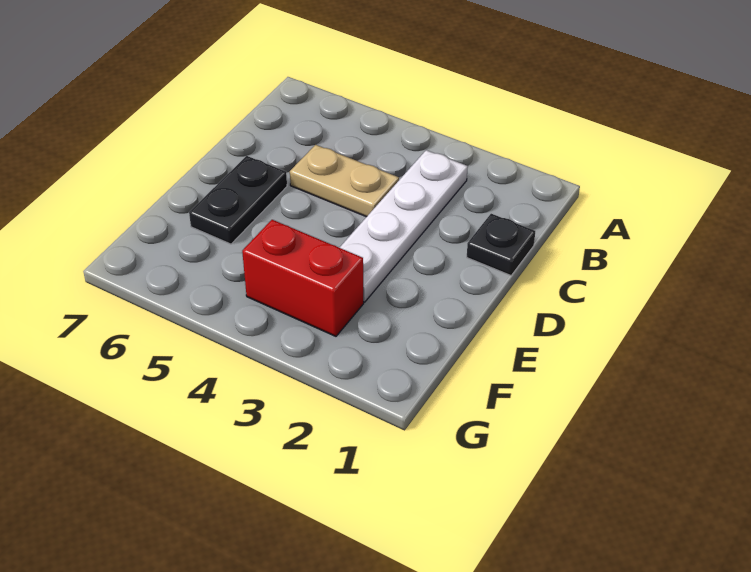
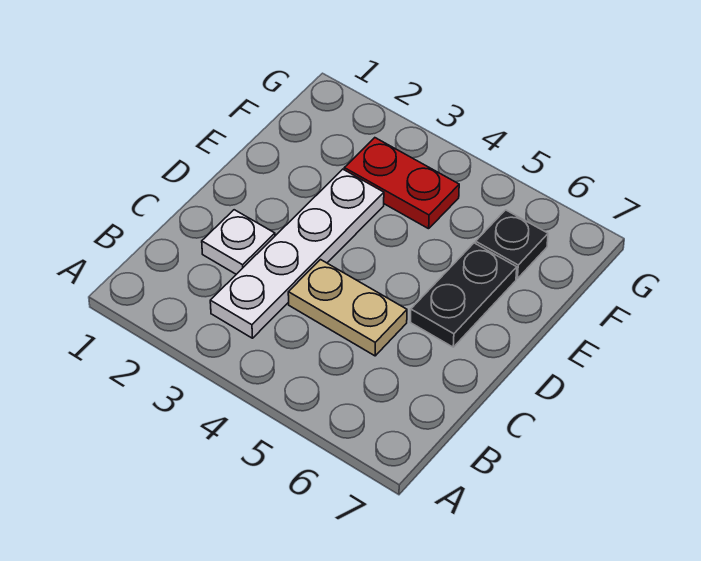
black plate C1 level 1 -> black plate F6 level 1
none -> white plate C2 level 1
red brick F3:F4 level 1 -> red plate F3:F4 level 1

